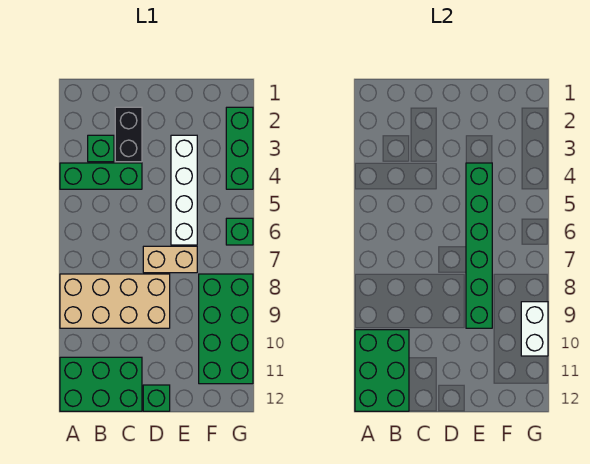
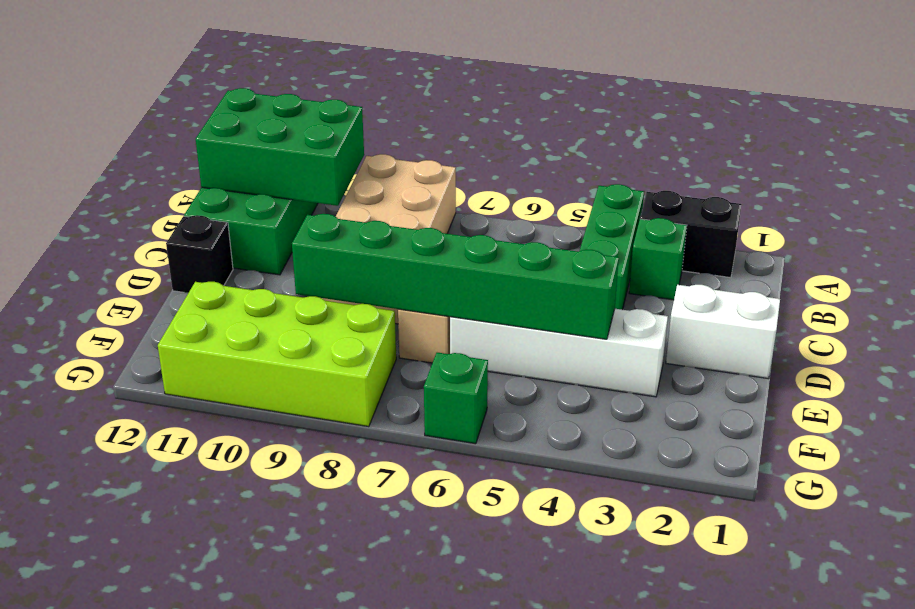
black brick C2:C3 level 1 -> black brick A2:A3 level 1
green brick D12 level 1 -> black brick D12 level 1
green brick F8:G11 level 1 -> lime brick F8:G11 level 1
green brick G2:G4 level 1 -> none
white brick G9:G10 level 2 -> white brick D1:D2 level 1

